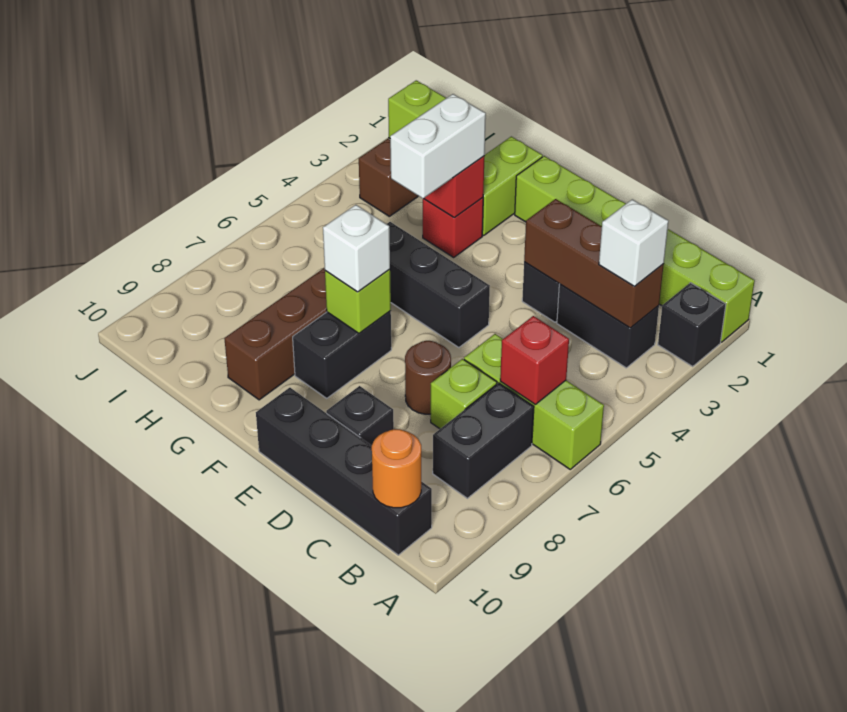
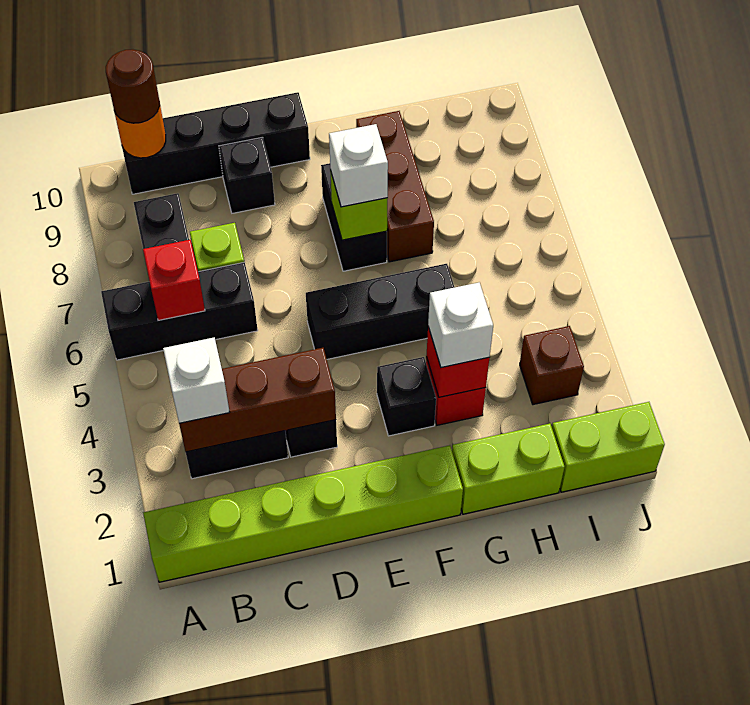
black brick A2 level 1 -> black brick F3 level 1
lime brick A6:C6 level 1 -> black brick A6:C6 level 1
brown round brick D7 level 1 -> brown round brick B10 level 3
lime brick G1:G2 level 1 -> lime brick G1:H1 level 1
white brick G3:G4 level 3 -> white brick G3 level 3

